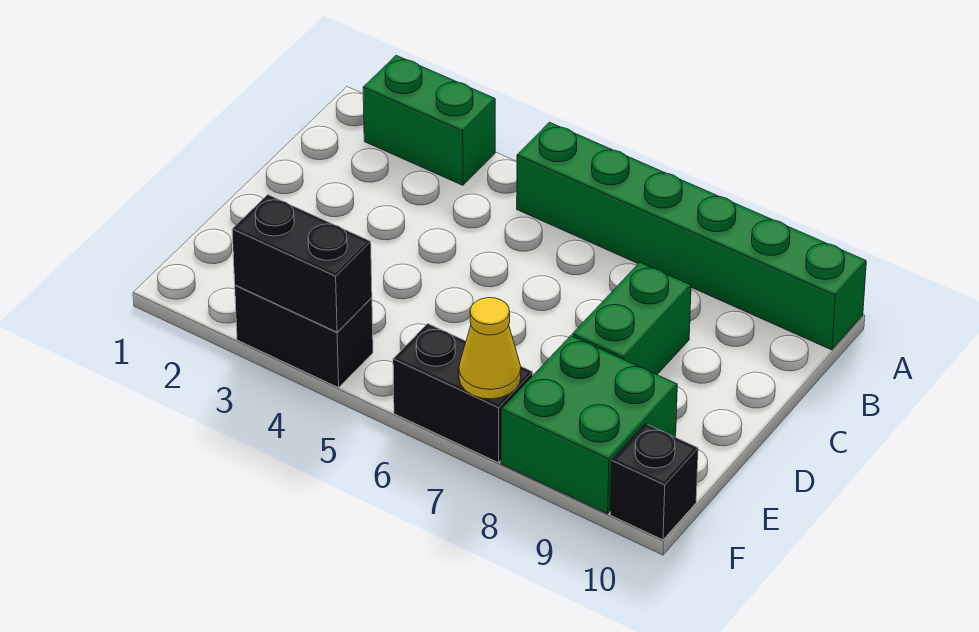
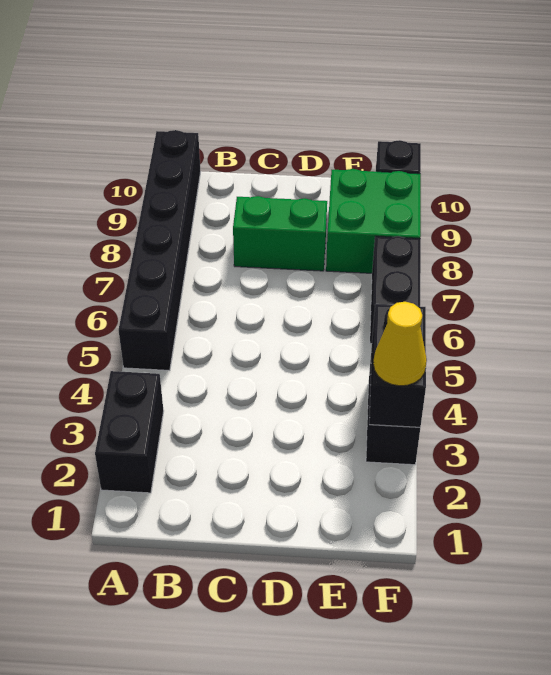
green brick A2:A3 level 1 -> black brick A2:A3 level 1
green brick A5:A10 level 1 -> black brick A5:A10 level 1
yellow cone F7 level 2 -> yellow cone F3 level 3

